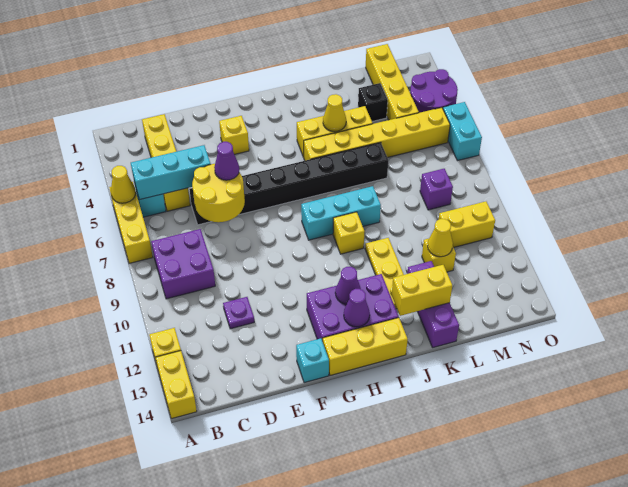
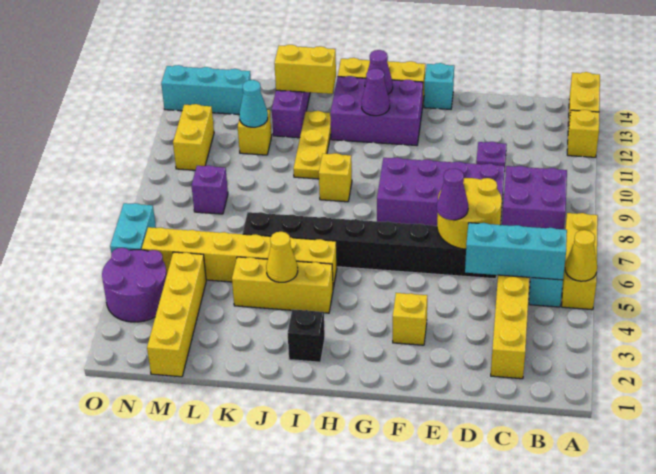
none -> purple brick D8:G9 level 1
cyan brick H8:J8 level 1 -> cyan brick M13:O13 level 1
black brick L3 level 1 -> black brick I2 level 1
yellow cone L11 level 2 -> cyan cone L11 level 2
yellow brick M10:N10 level 1 -> yellow brick N10:N11 level 1

